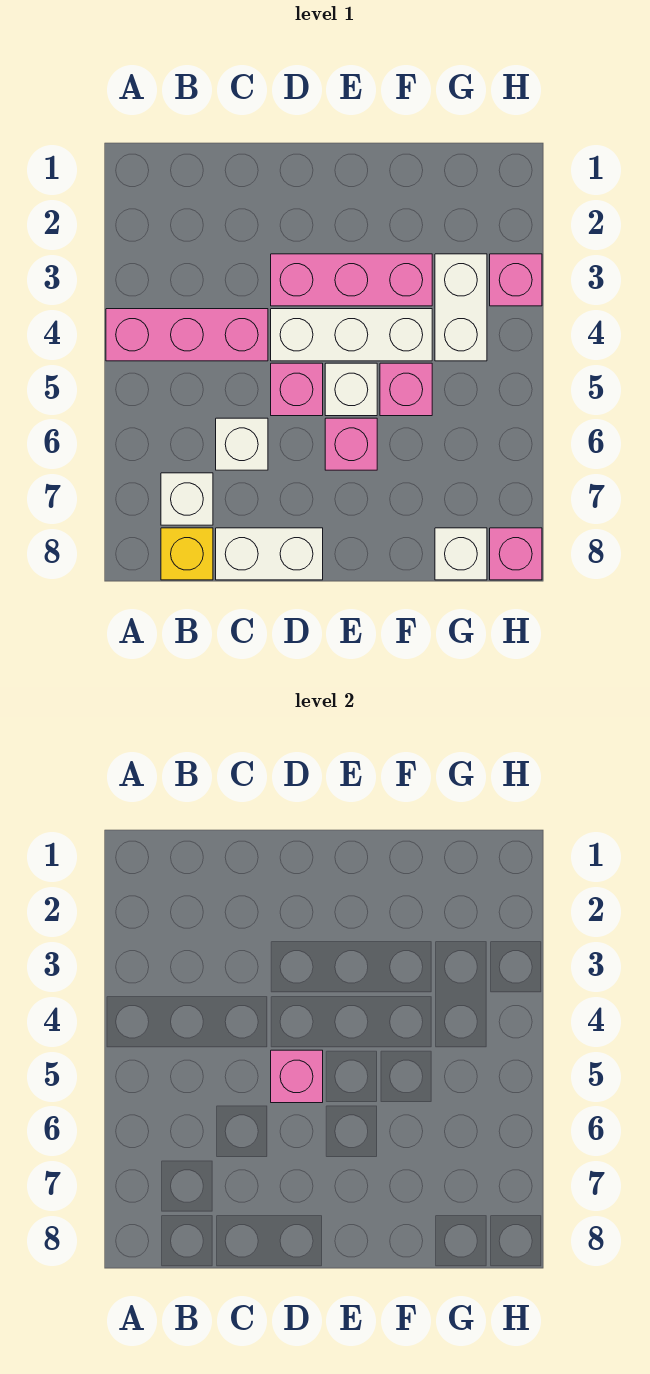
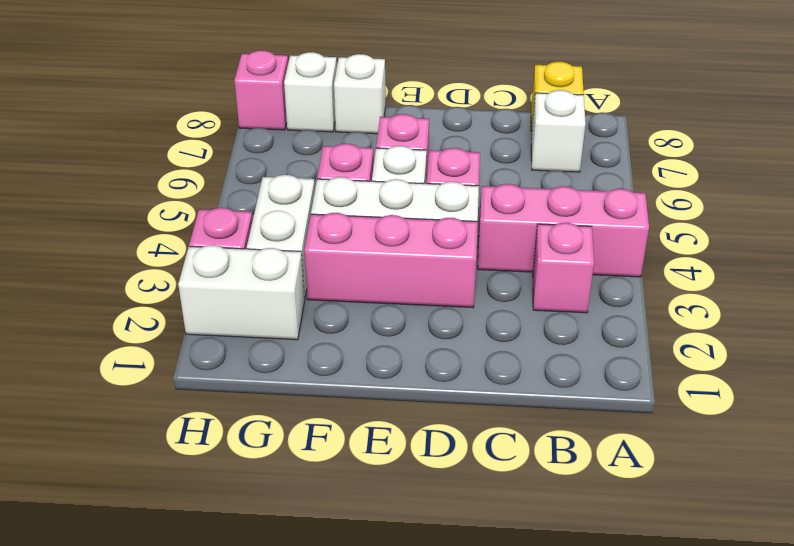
white brick C6 level 1 -> white brick F8 level 1
white brick C8:D8 level 1 -> white brick G2:H2 level 1
pink brick D5 level 2 -> pink brick B3 level 1

